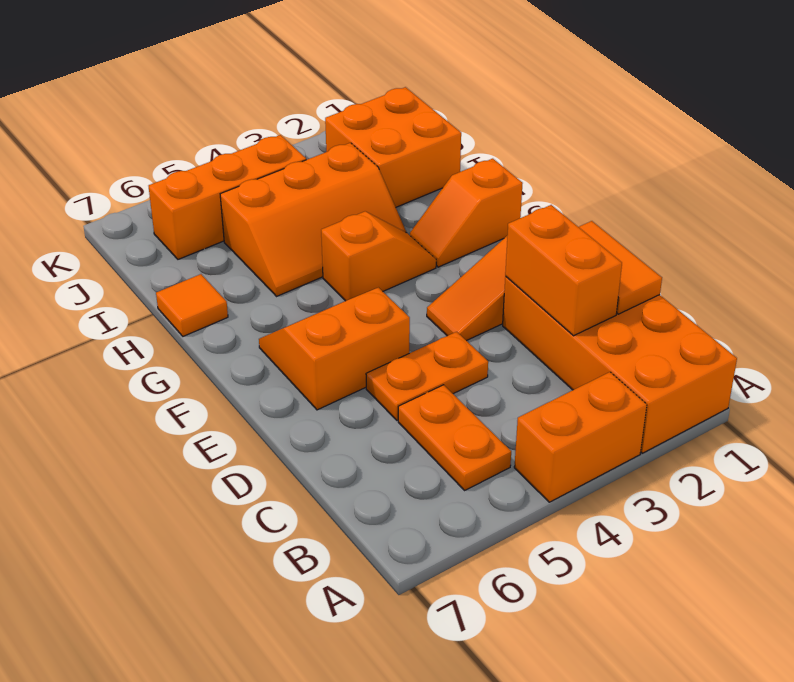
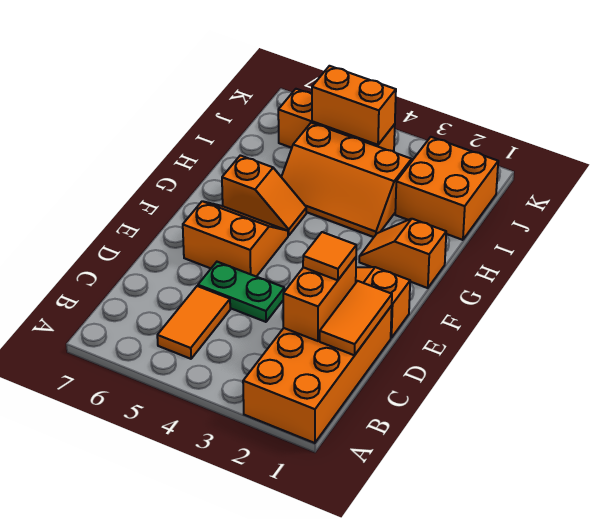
orange brick A3:A4 level 1 -> orange brick J4:J5 level 2
orange plate B5:C5 level 1 -> orange tile B5:C5 level 1
orange plate D4:D5 level 1 -> green plate D4:D5 level 1
orange slope G3:G4 level 1 top 4 -> orange slope G5:G6 level 1 top 6
orange tile H7 level 1 -> orange tile D2 level 3

